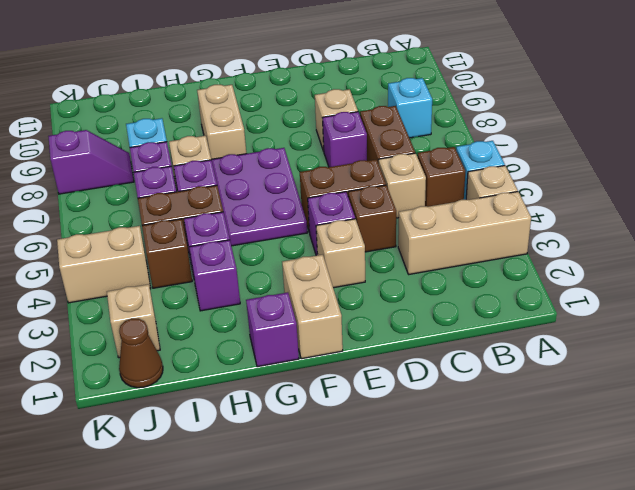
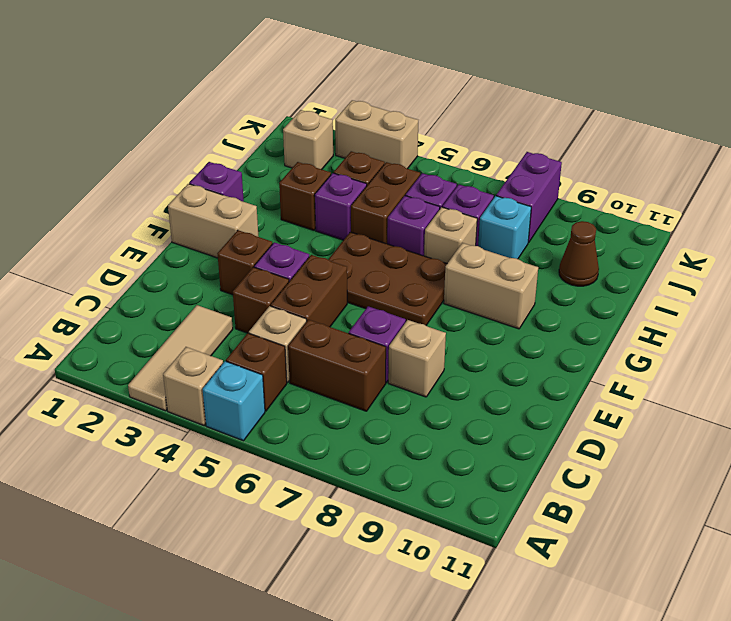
tan brick A3:C3 level 1 -> tan tile A3:C3 level 1
cyan brick B8 level 1 -> none
tan brick E3 level 1 -> brown brick E3 level 1
purple plate F5:G7 level 1 -> brown plate F5:G7 level 1
purple brick H3 level 1 -> brown brick H3 level 1
brown cone J1 level 1 -> brown cone I10 level 1
tan brick J4:K4 level 1 -> tan brick K3:K4 level 1
purple slope J8:K8 level 1 top K -> purple brick J8:K8 level 1

